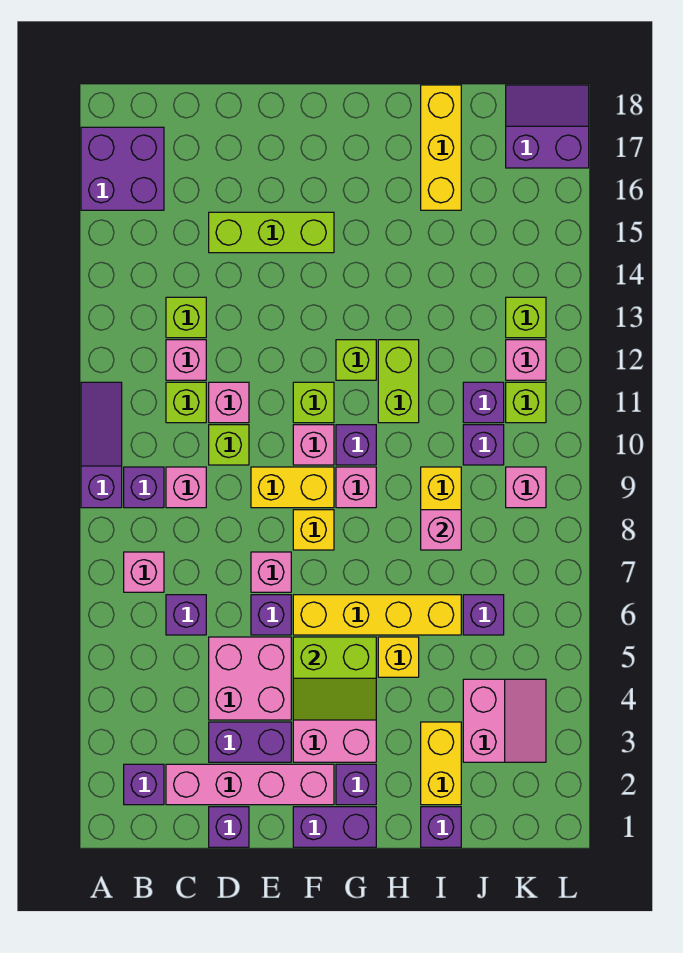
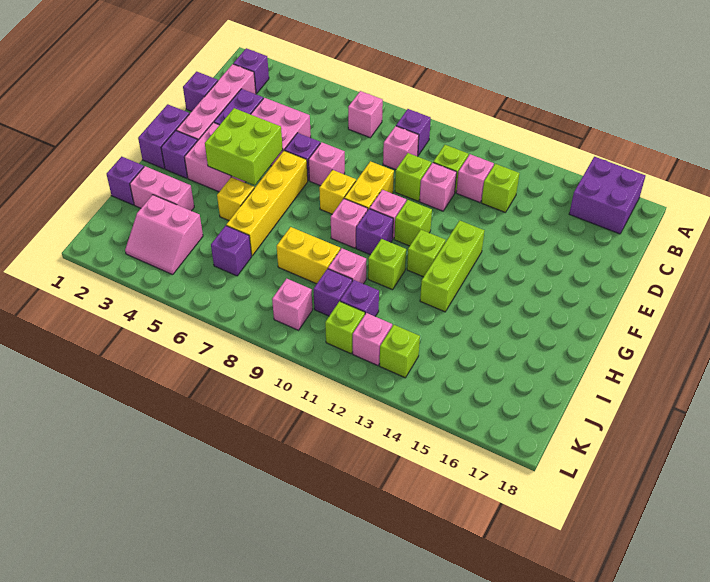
purple slope A9:A11 level 1 top 9 -> none
purple brick C6 level 1 -> none
lime brick D15:F15 level 1 -> lime brick F13:H13 level 1
lime slope F4:G5 level 2 top 5 -> lime brick F4:G5 level 2
lime brick H11:H12 level 1 -> lime brick H11 level 1
yellow brick I2:I3 level 1 -> pink brick I2:I3 level 1
pink brick I8 level 2 -> pink brick I10 level 1
yellow brick I16:I18 level 1 -> none
purple slope K17:L18 level 1 top 17 -> none

